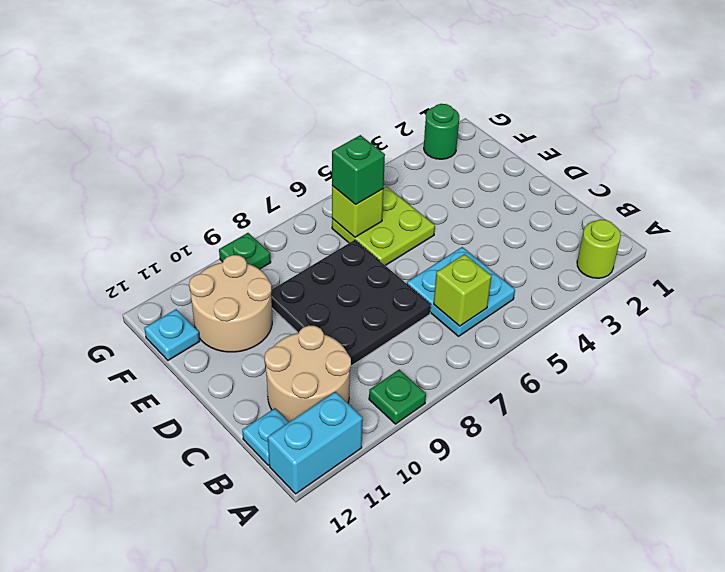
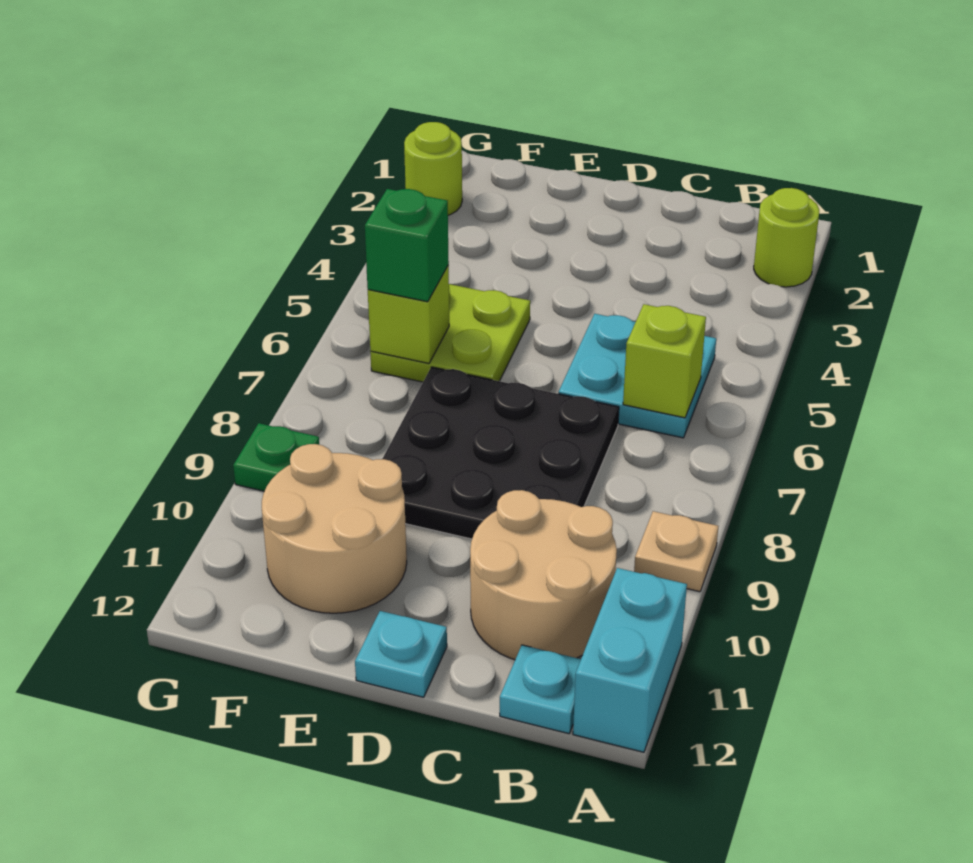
green plate A9 level 1 -> tan plate A9 level 1
cyan plate F12 level 1 -> cyan plate D12 level 1
green round brick G2 level 1 -> lime round brick G2 level 1

